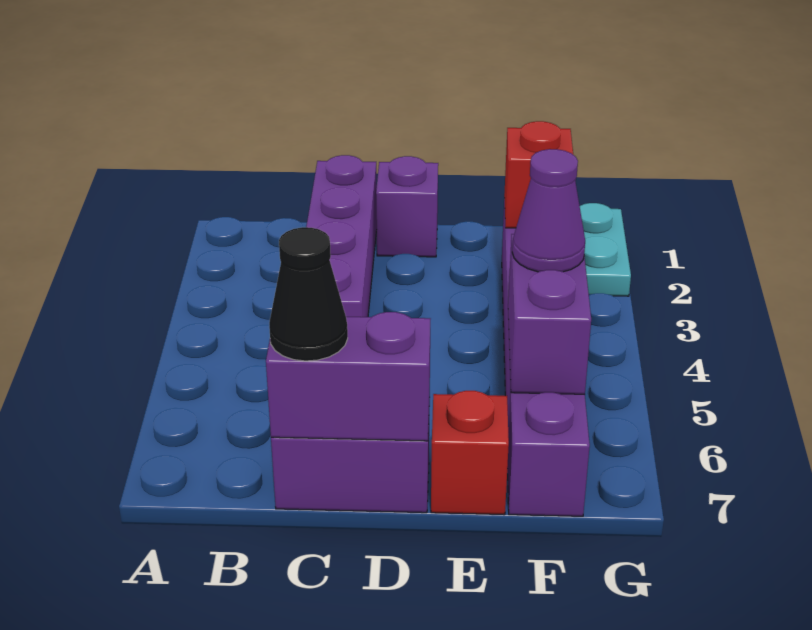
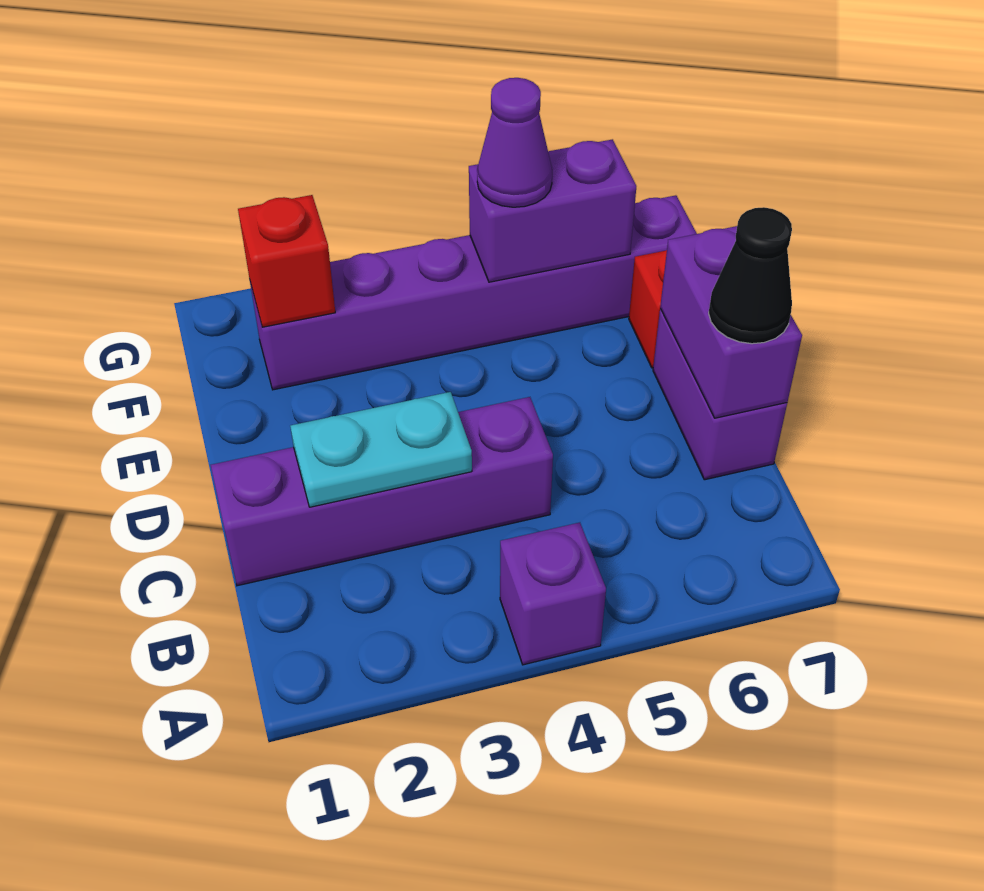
purple brick D1 level 1 -> purple brick A4 level 1
cyan plate G1:G2 level 1 -> cyan plate C2:C3 level 2

